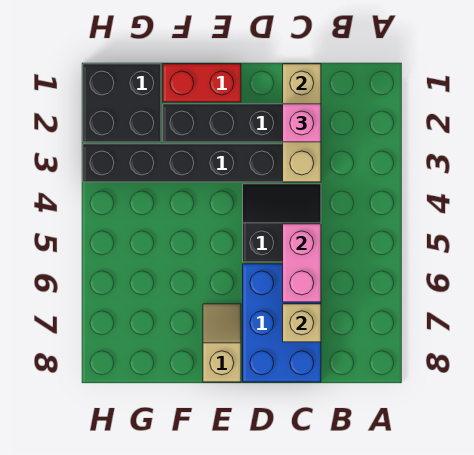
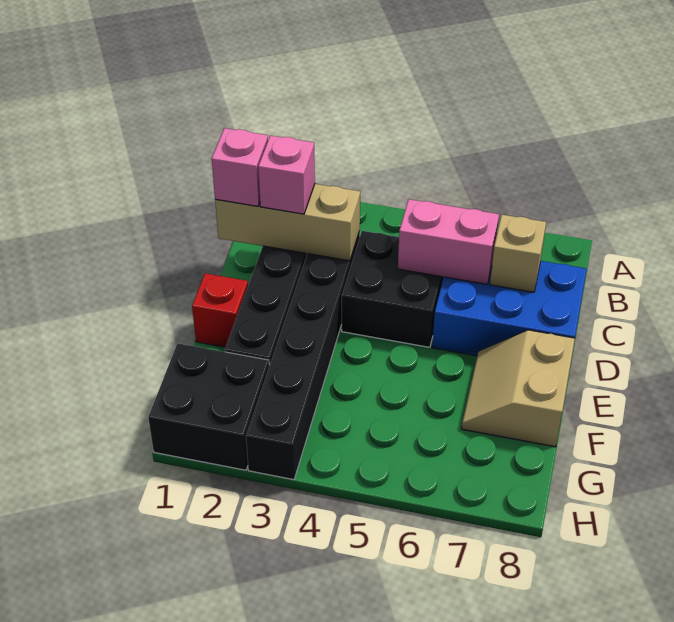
none -> pink brick C1 level 3
black slope C4:D5 level 1 top 5 -> black brick C4:D5 level 1
red brick E1:F1 level 1 -> red brick E1 level 1
tan slope E7:E8 level 1 top 8 -> tan slope E7:F8 level 1 top 8

